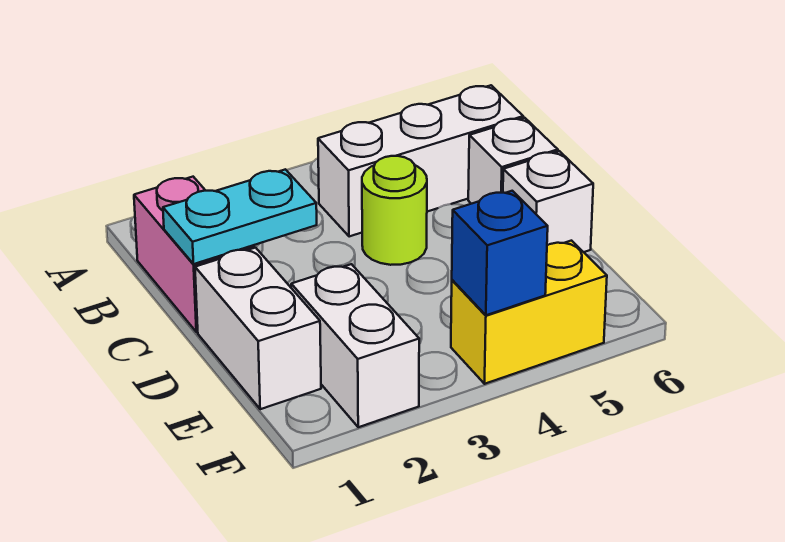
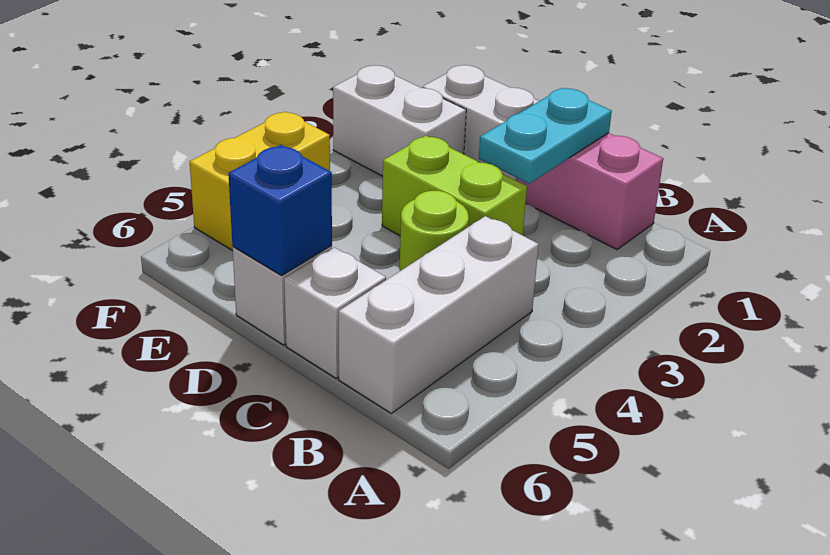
none -> lime brick C3:D3 level 1
blue brick F4 level 2 -> blue brick D6 level 2

